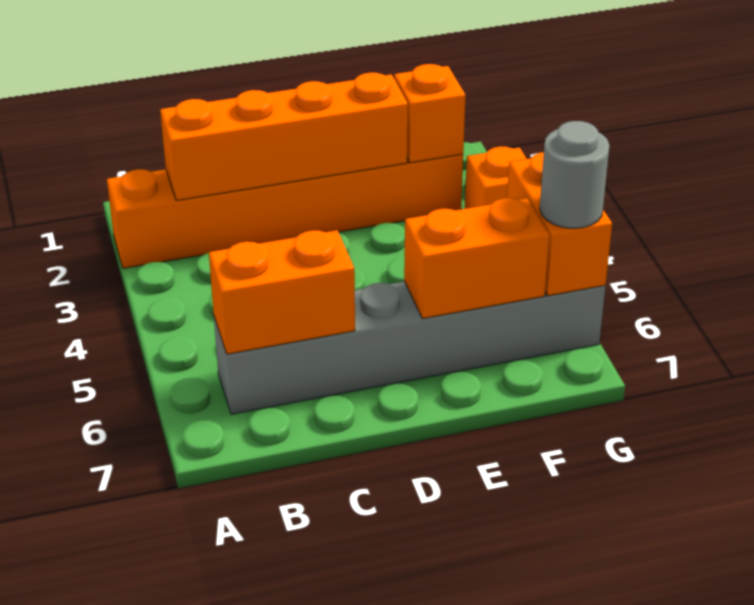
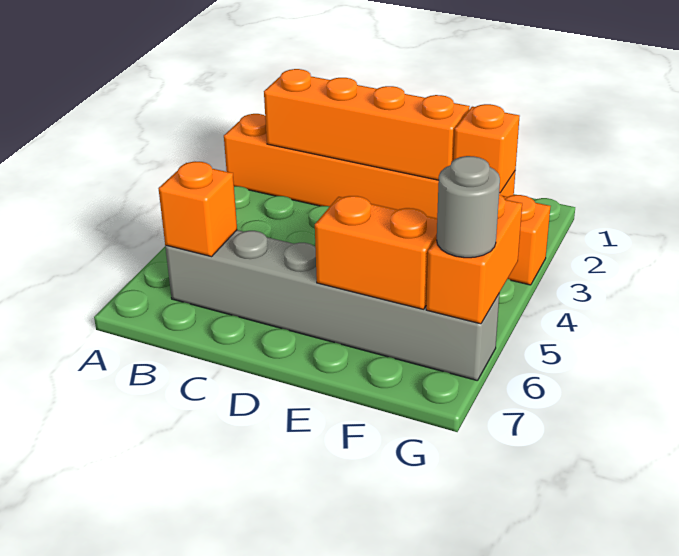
orange brick B6:C6 level 2 -> orange brick B6 level 2

